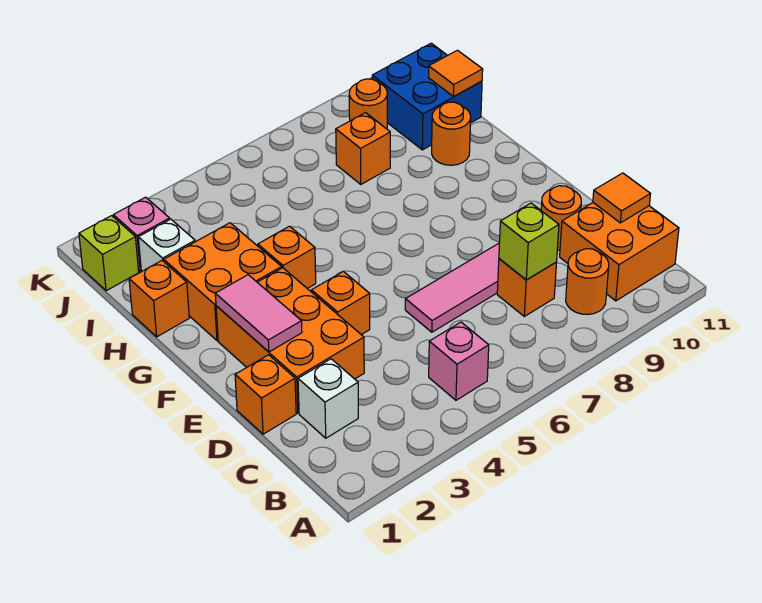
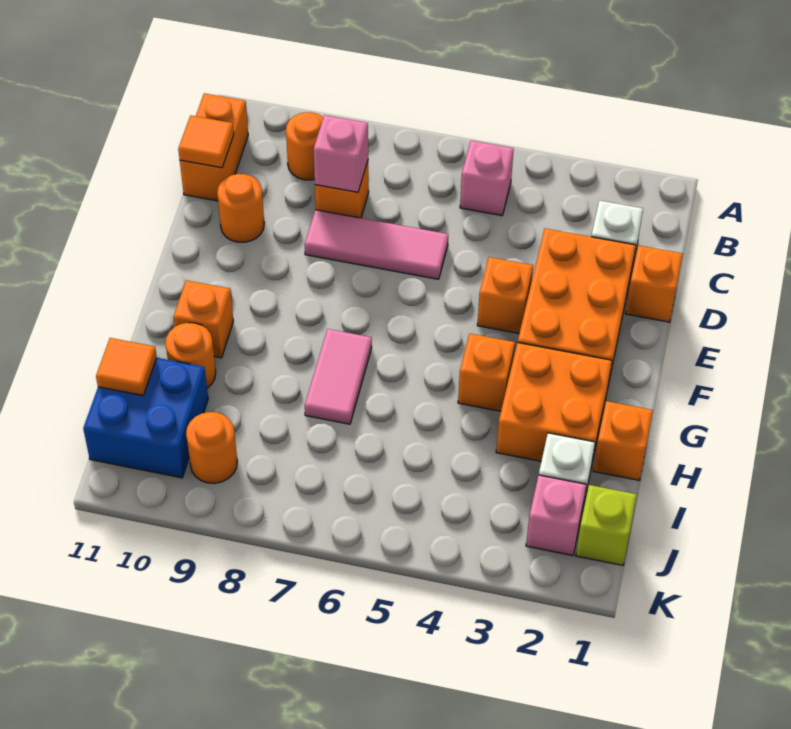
orange brick B10:C11 level 1 -> orange brick B11:C11 level 1
lime brick C8 level 2 -> pink brick C8 level 2
pink tile E2:F2 level 2 -> pink tile G7:H7 level 1
orange brick I8 level 1 -> orange brick G10 level 1

